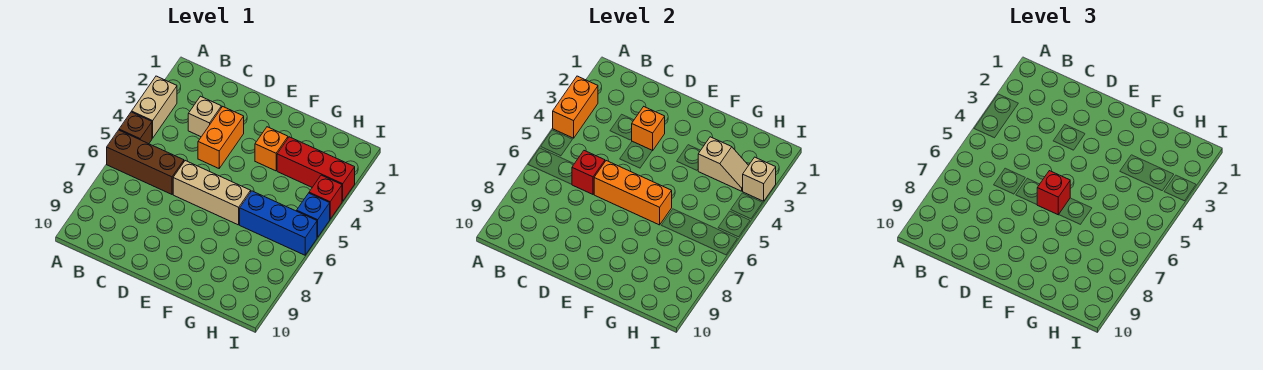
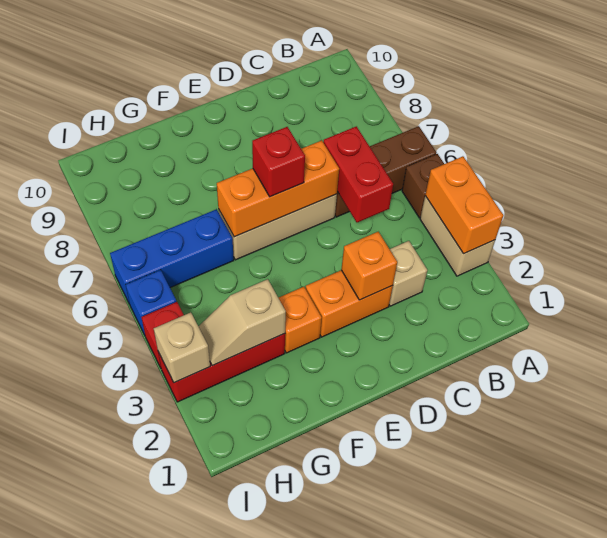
red brick C6 level 2 -> red brick C5:C6 level 2
orange brick D3:D4 level 1 -> orange brick D3:E3 level 1

